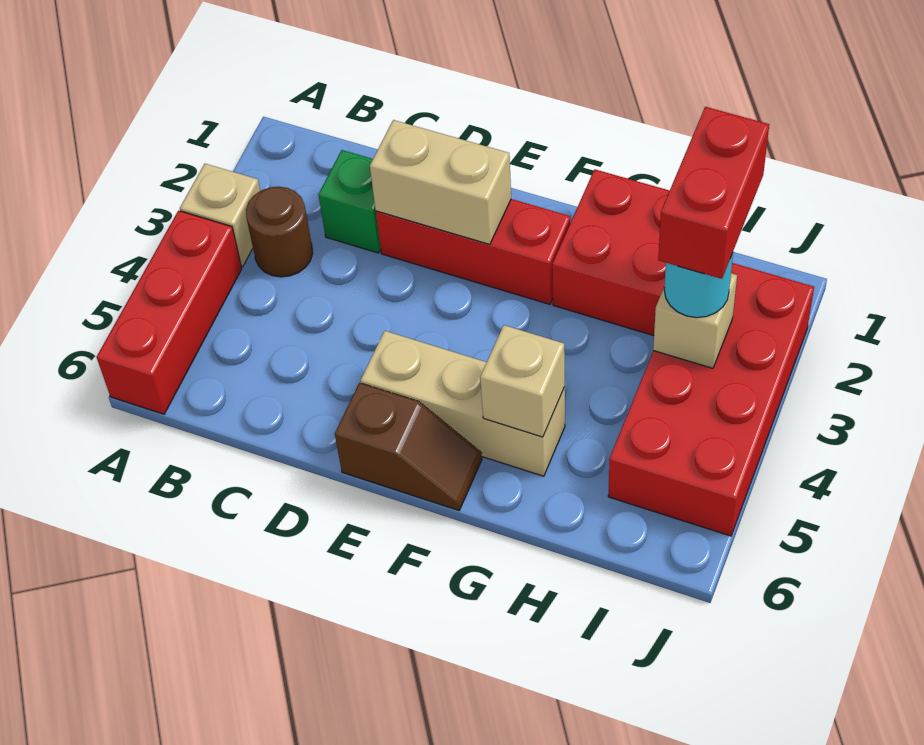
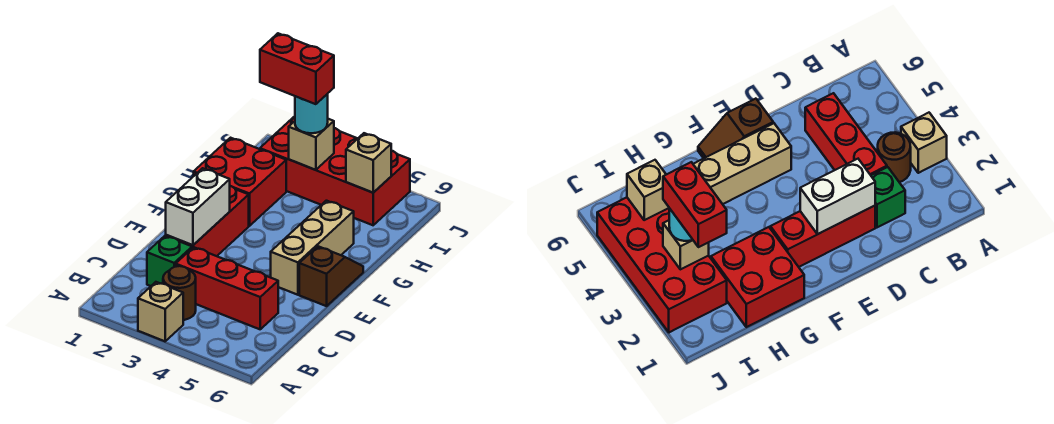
red brick A4:A6 level 1 -> red brick C3:C5 level 1
tan brick D2:E2 level 2 -> white brick D2:E2 level 2
tan brick G5 level 2 -> tan brick I5 level 2

